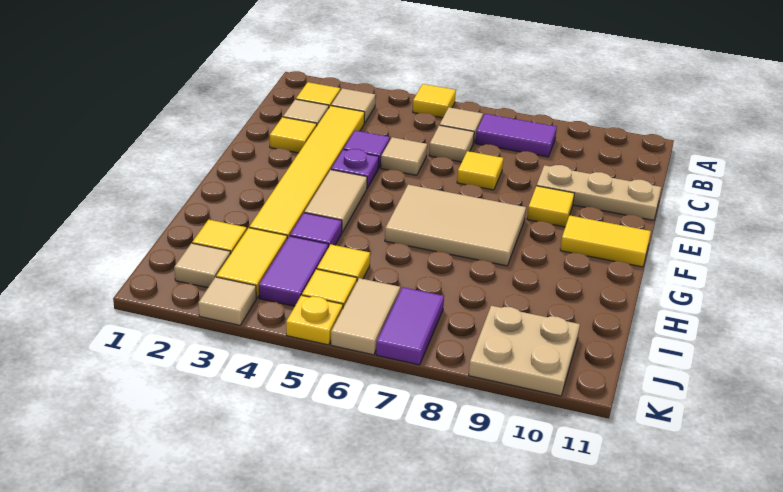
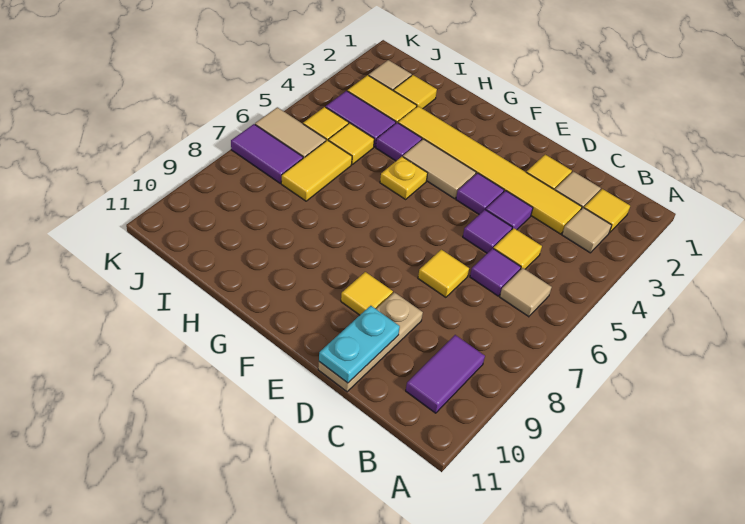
yellow tile A5 level 1 -> yellow tile C5 level 1
purple tile B7:B8 level 1 -> purple tile B9:B10 level 1
tan tile C6 level 1 -> purple tile C6 level 1
tan tile D5 level 1 -> purple tile D5 level 1
none -> cyan plate D10:D11 level 2
purple plate E4 level 1 -> purple tile E4 level 1
tan tile F6:G8 level 1 -> none
yellow tile F10:F11 level 1 -> yellow tile I6:I7 level 1
tan plate J9:K10 level 1 -> none
tan tile K3 level 1 -> none
yellow plate K5 level 1 -> yellow plate G5 level 1

